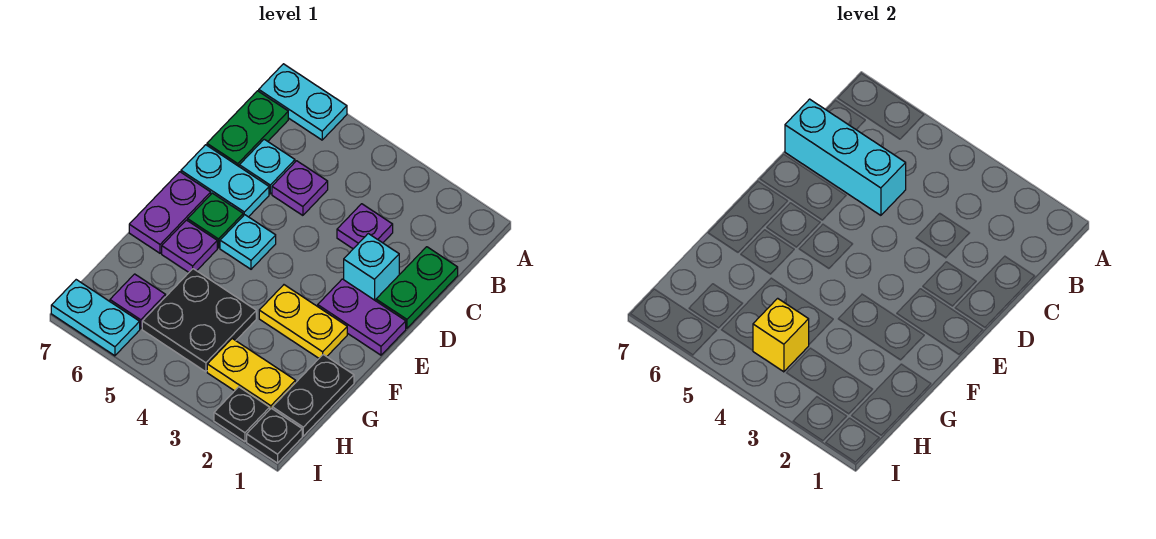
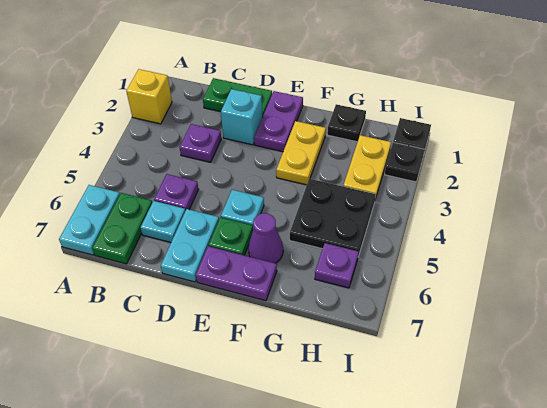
green plate B7:C7 level 1 -> green plate B6:B7 level 1
cyan brick C5:C7 level 2 -> none
purple plate F6 level 1 -> purple cone F6 level 1
black plate G1:H1 level 1 -> black plate G1 level 1
yellow brick H4 level 2 -> yellow brick A2 level 1
cyan plate I6:I7 level 1 -> none

